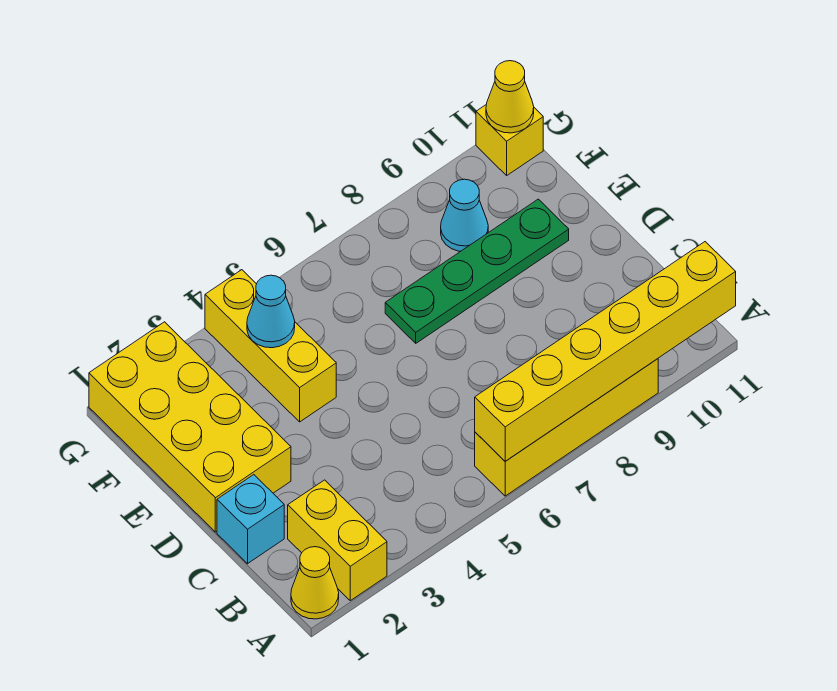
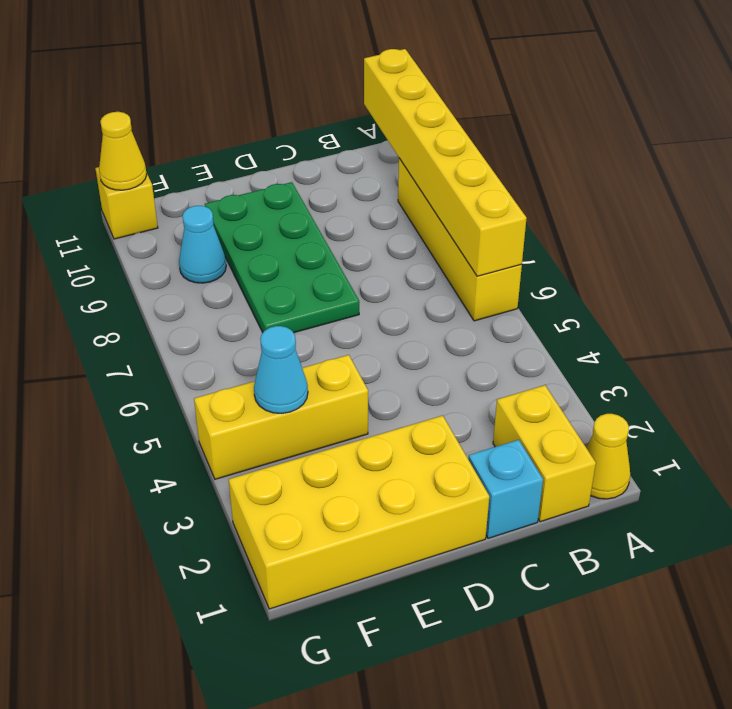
yellow brick A2:B2 level 1 -> yellow brick B1:B2 level 1
green plate E7:E10 level 1 -> green plate D7:E10 level 1

